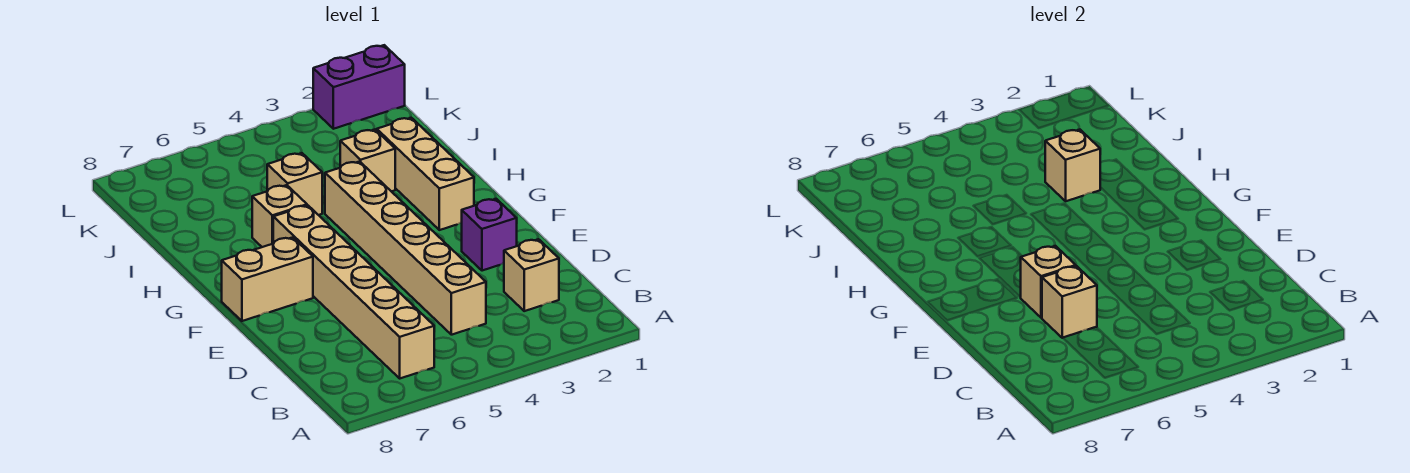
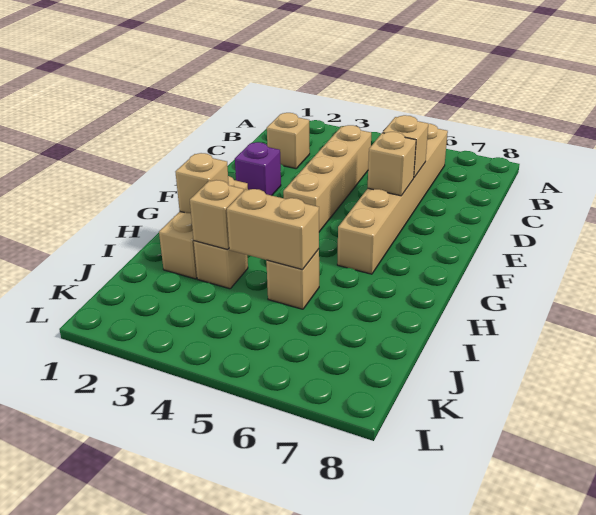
tan brick C4:H4 level 1 -> tan brick C4:F4 level 1
tan brick F7:F8 level 1 -> tan brick I4:I5 level 2
tan brick H6 level 1 -> tan brick H2 level 2
purple brick L1:L2 level 1 -> none

